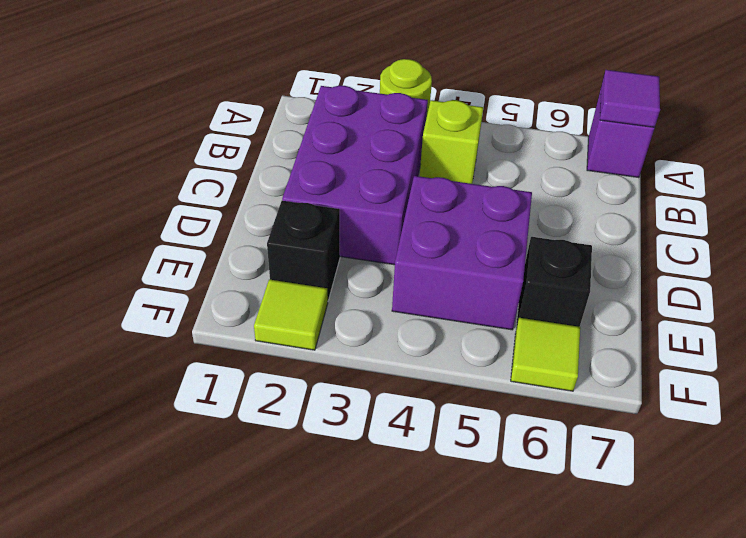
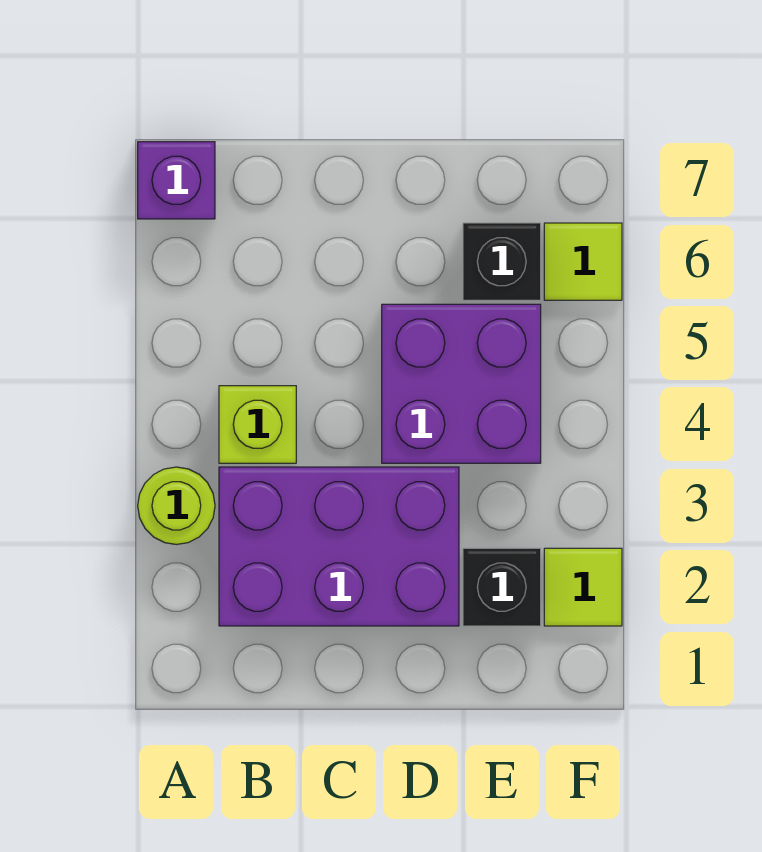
purple tile A7 level 2 -> none

